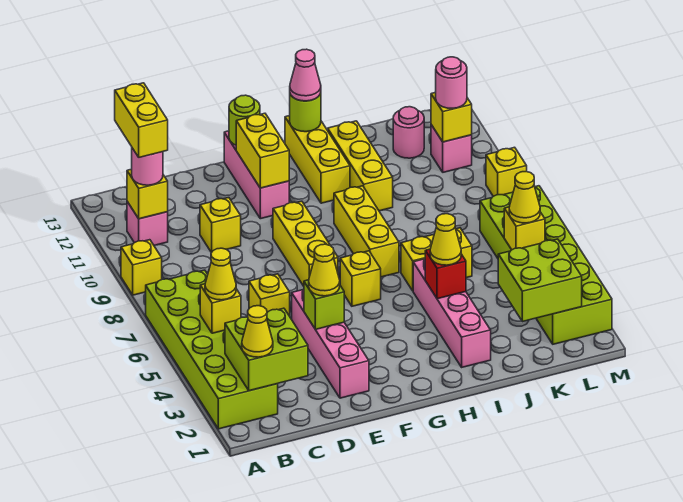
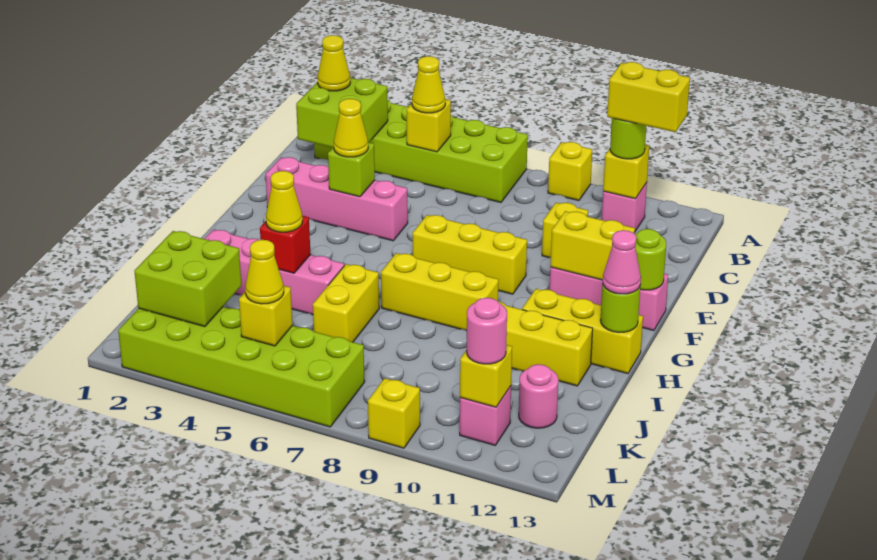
pink round brick B11 level 3 -> lime round brick B11 level 3
yellow brick D6 level 1 -> none
yellow brick G6 level 1 -> none

